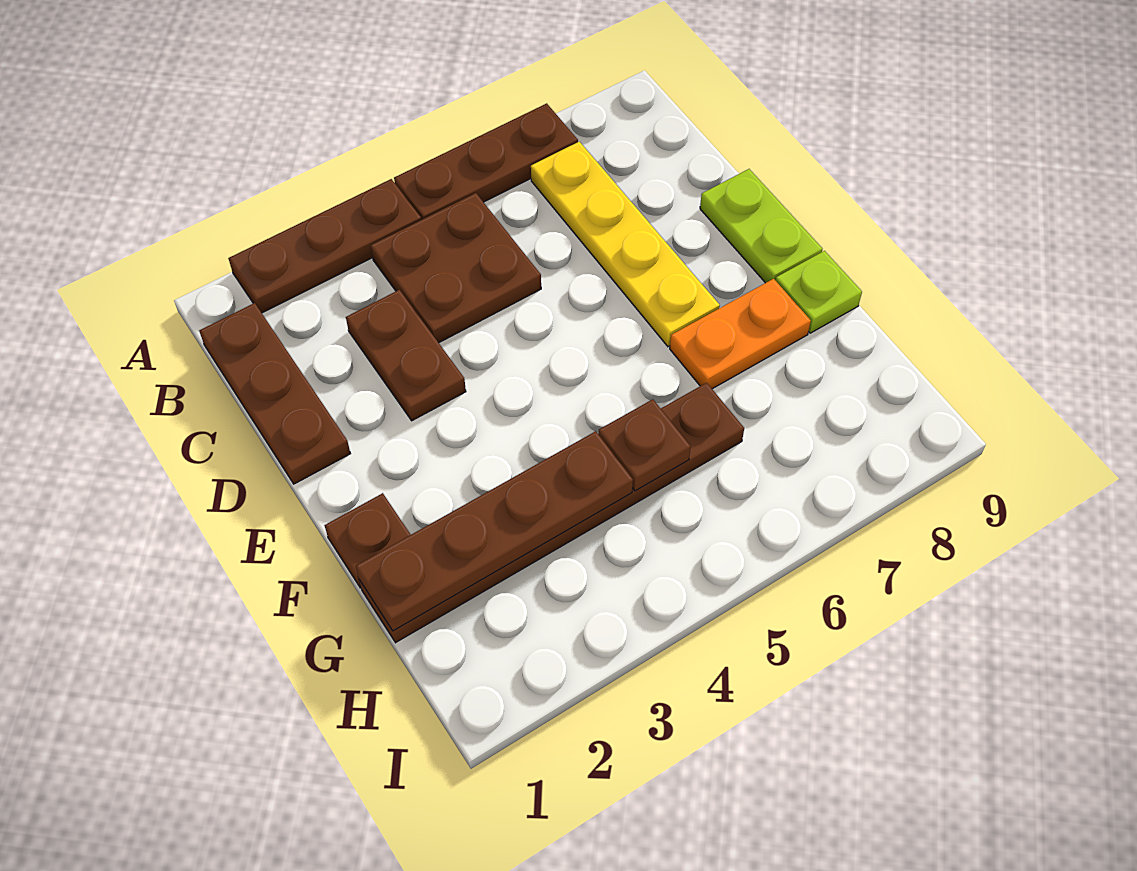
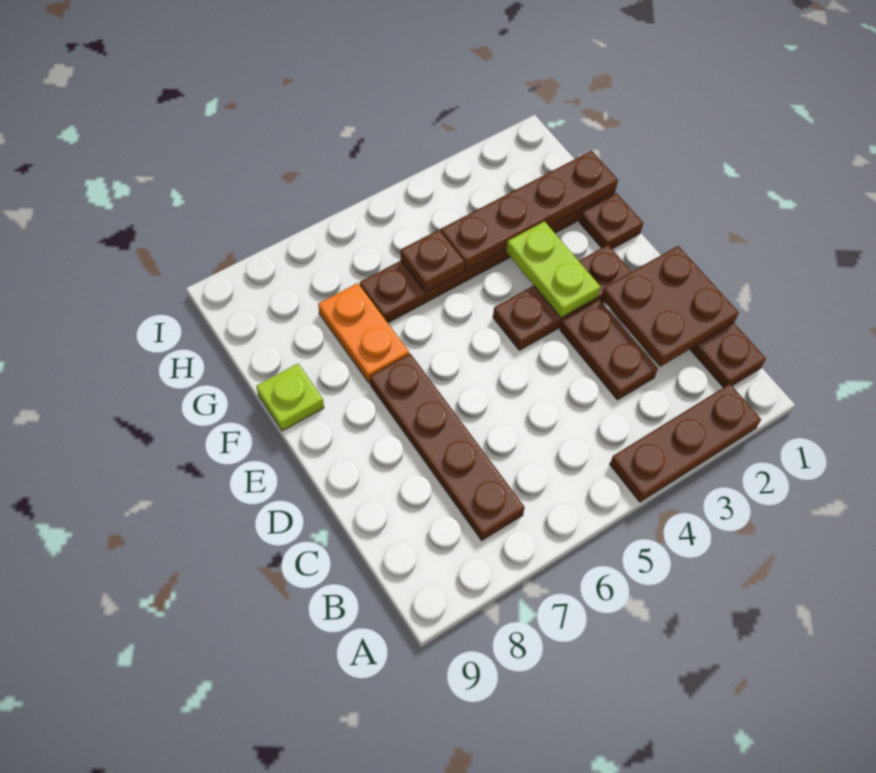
brown plate A5:A7 level 1 -> brown plate E2:E4 level 1
brown plate B4:C5 level 1 -> brown plate C1:D2 level 2
yellow plate B7:E7 level 1 -> brown plate B7:E7 level 1
lime plate D9:E9 level 1 -> lime plate E3:F3 level 2
orange plate F7:F8 level 1 -> orange plate F7:G7 level 1

